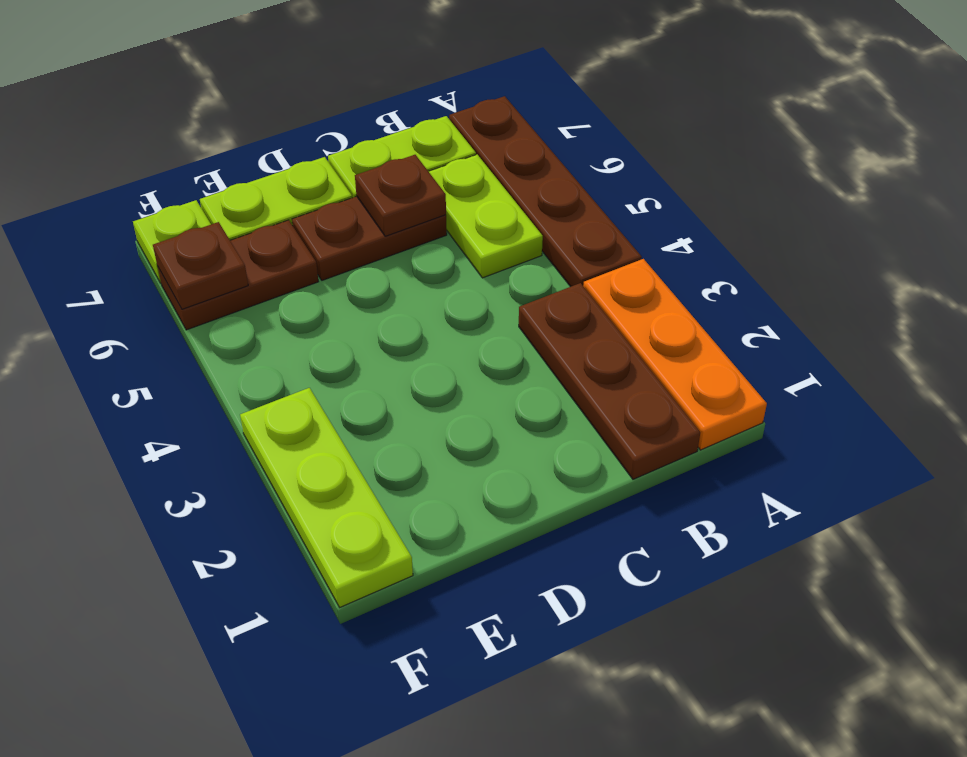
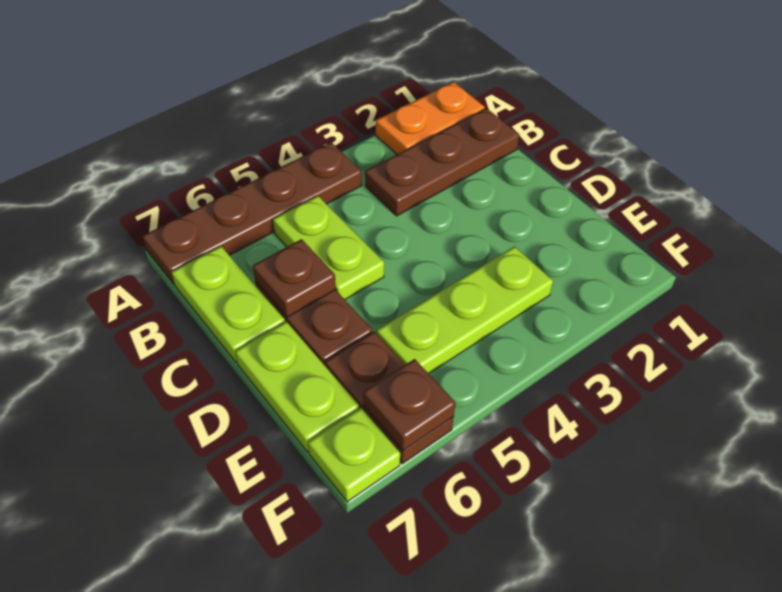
orange plate A1:A3 level 1 -> orange plate A1:A2 level 1
lime plate B5:B6 level 1 -> lime plate B5:C5 level 1
lime plate F1:F3 level 1 -> lime plate E3:E5 level 1

